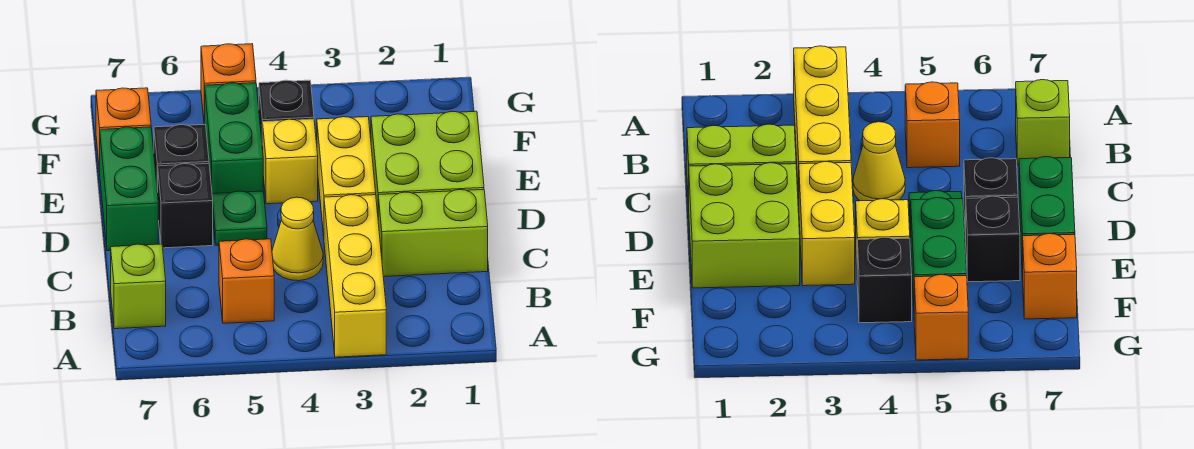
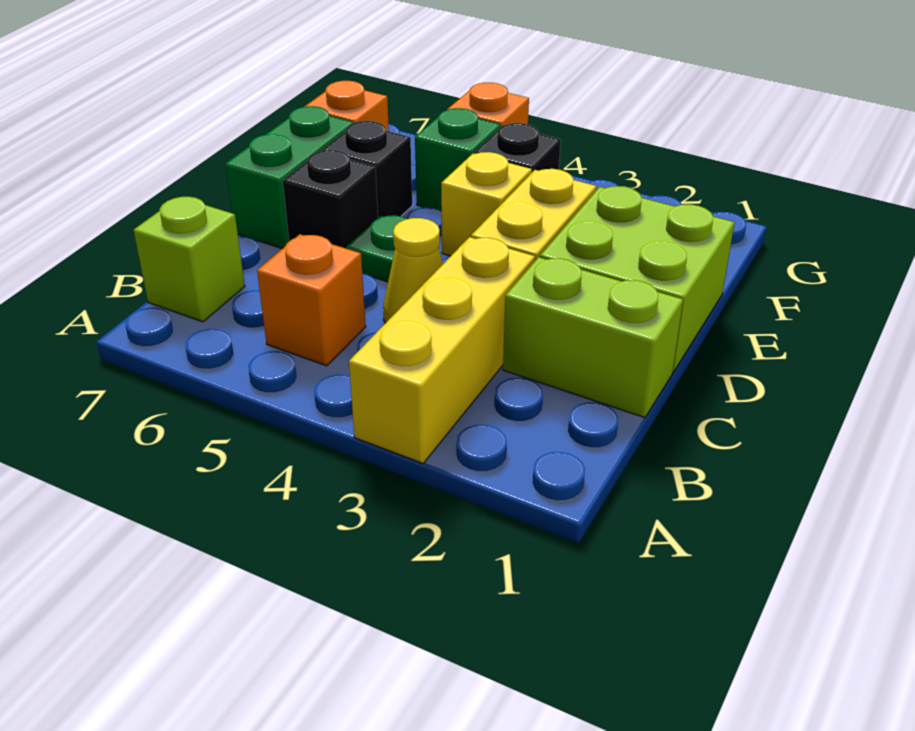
green brick E5:F5 level 1 -> green brick F5 level 1

